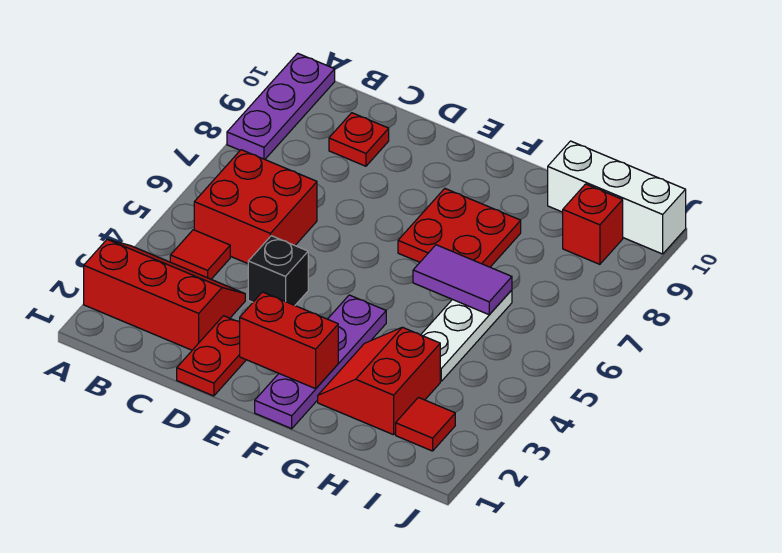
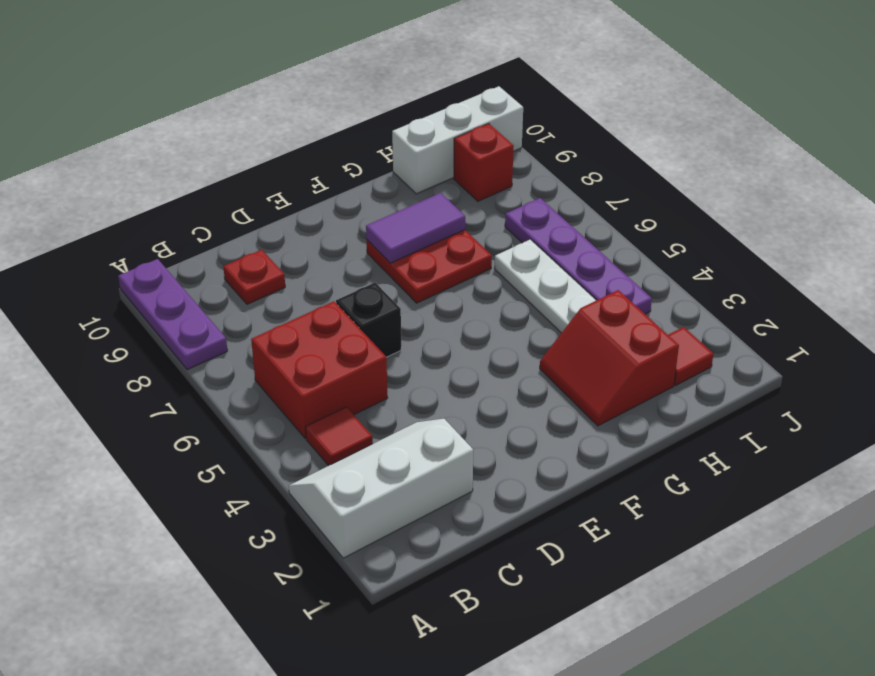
red slope A2:C3 level 1 top 2 -> white slope A2:C3 level 1 top 2
red plate D1:D2 level 1 -> none
black brick D4 level 1 -> black brick D6 level 1
red brick E2:F2 level 2 -> none
purple plate F1:F4 level 1 -> purple plate I4:I7 level 1
purple tile G6:H6 level 2 -> purple tile F8:G8 level 2

